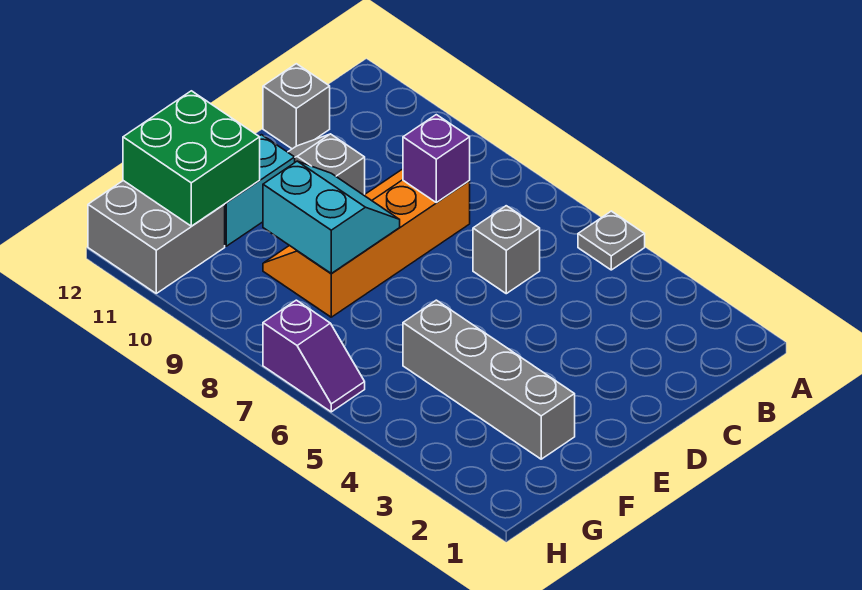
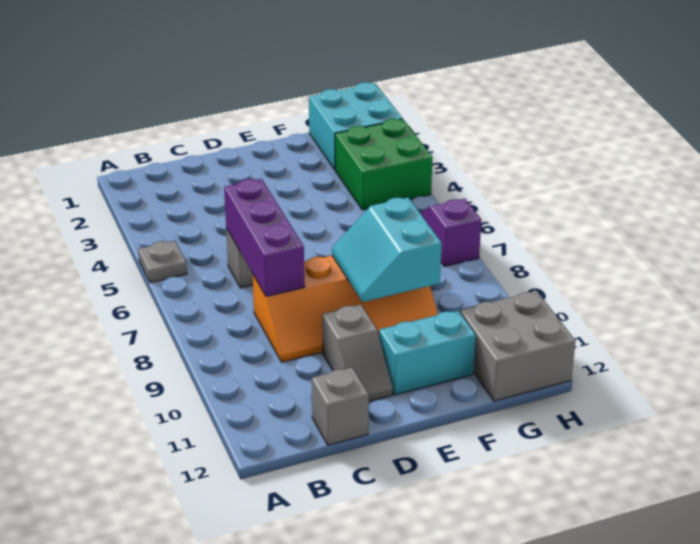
purple brick C8 level 2 -> purple brick C6:C8 level 2
grey brick F2:F5 level 1 -> none
green brick F11:G12 level 2 -> green brick G3:H4 level 1
none -> cyan brick G1:H2 level 1

